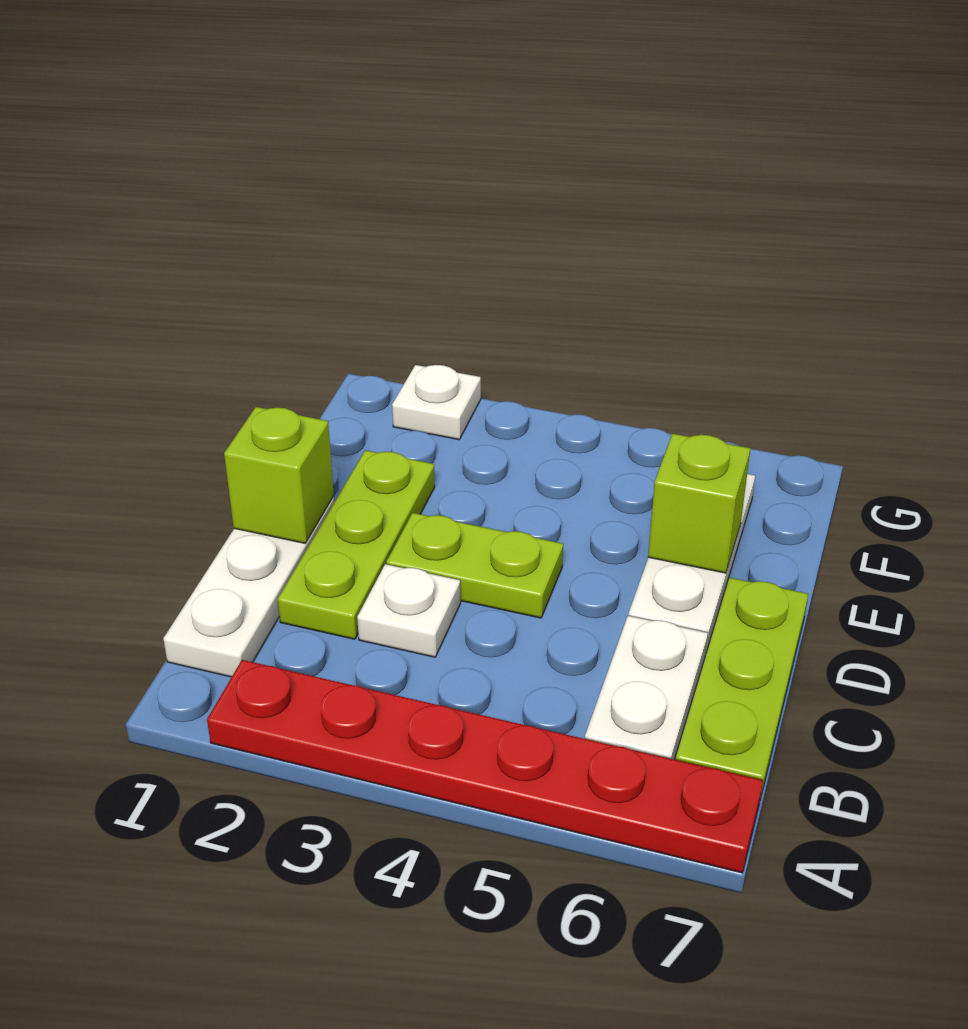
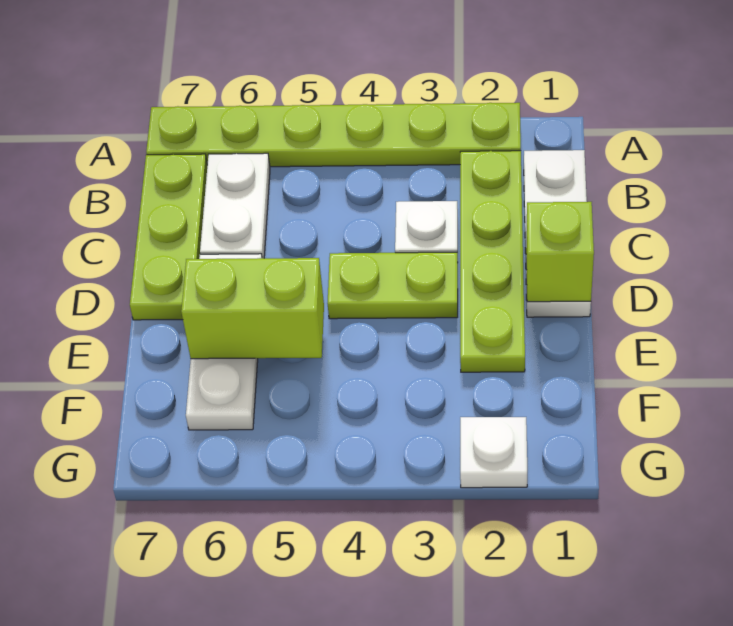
red plate A2:A7 level 1 -> lime plate A2:A7 level 1
lime plate C2:E2 level 1 -> lime plate B2:E2 level 1
lime brick E6 level 2 -> lime brick E5:E6 level 2

